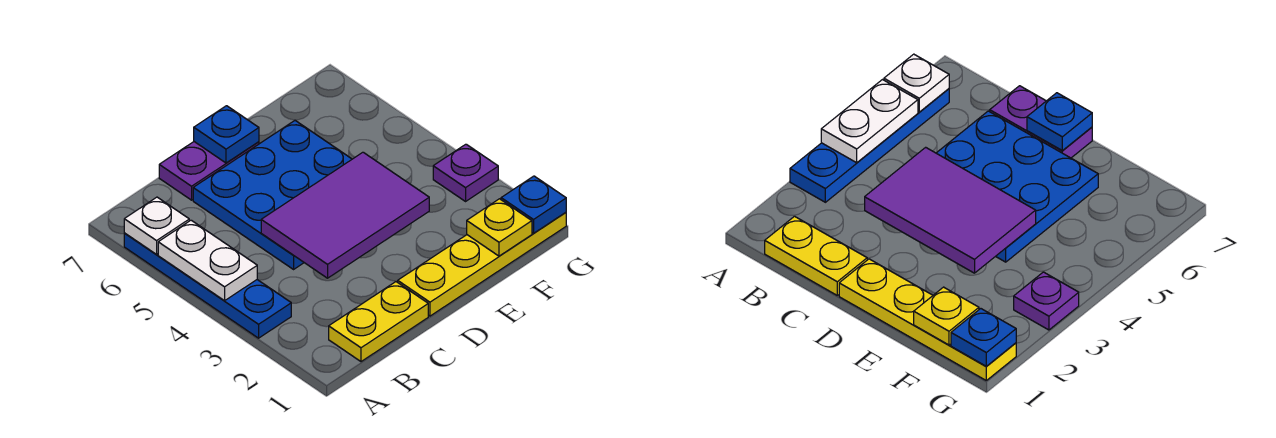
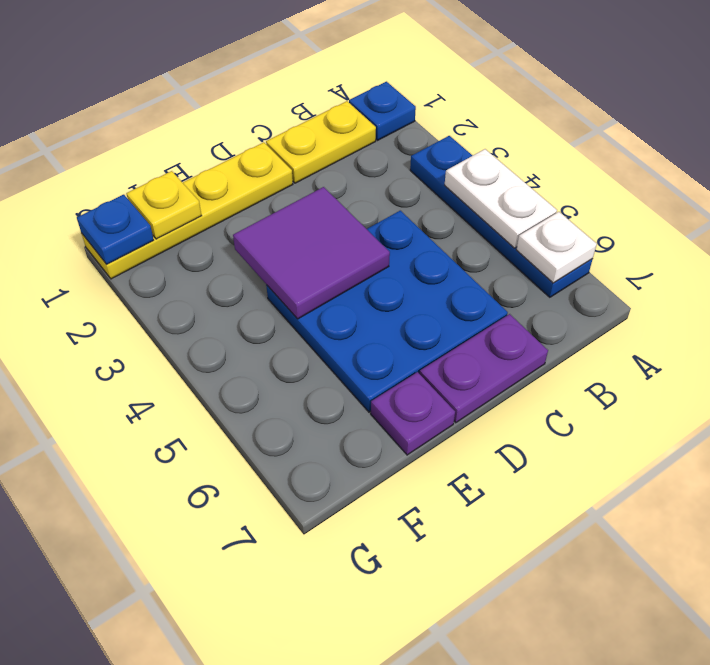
purple tile C3:E4 level 2 -> purple tile D3:E4 level 2
blue plate D7 level 2 -> blue plate A1 level 1
purple plate G3 level 1 -> purple plate E7 level 1

